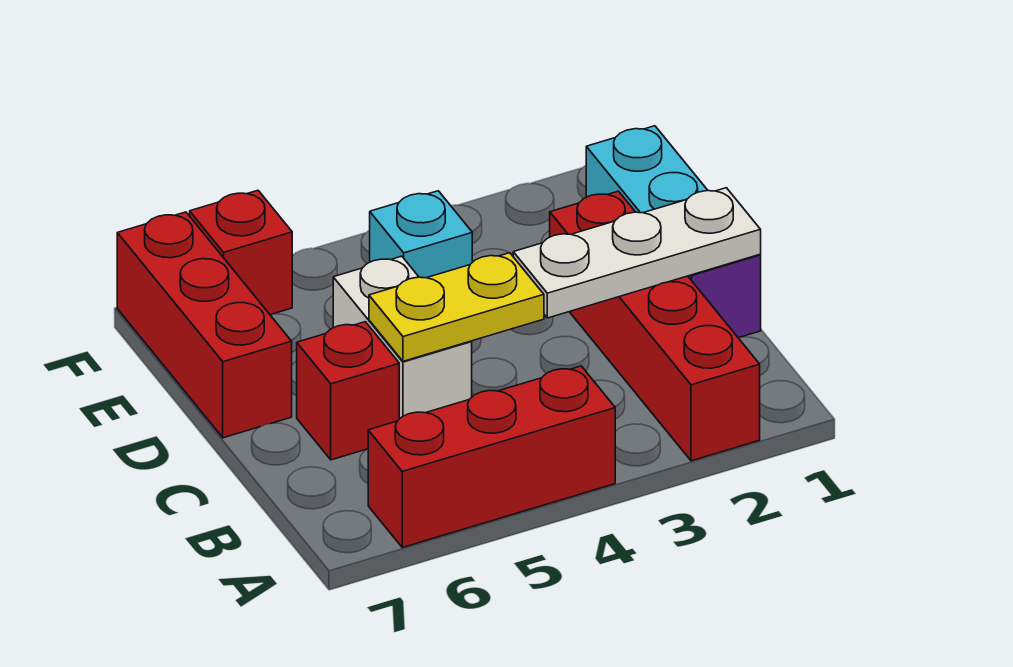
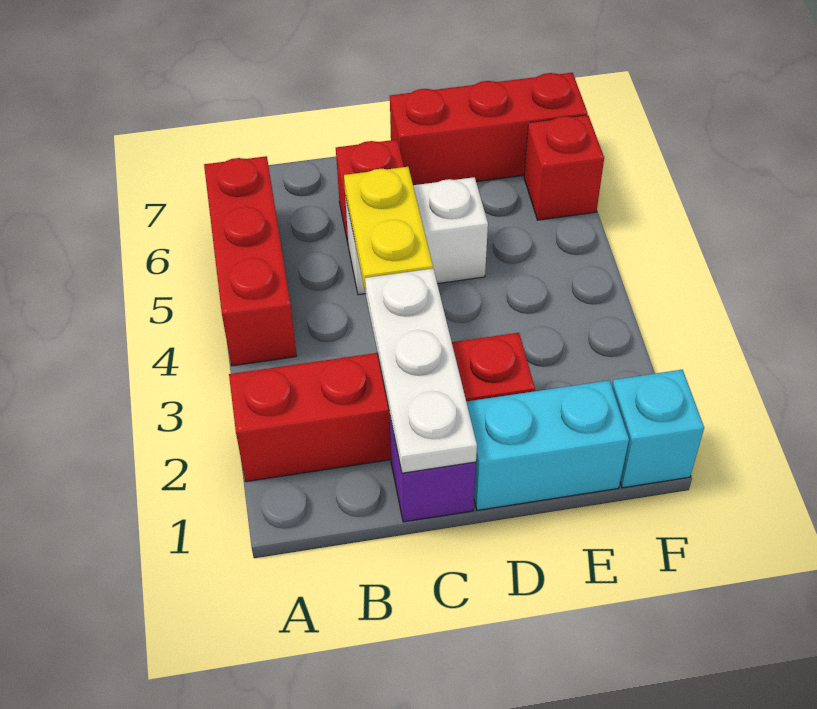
cyan brick E4 level 1 -> cyan brick F1 level 1

